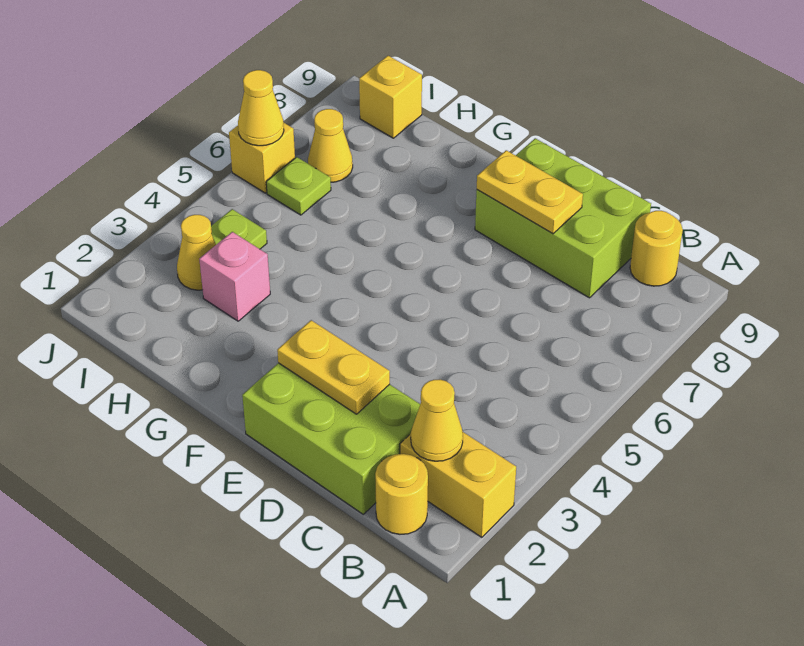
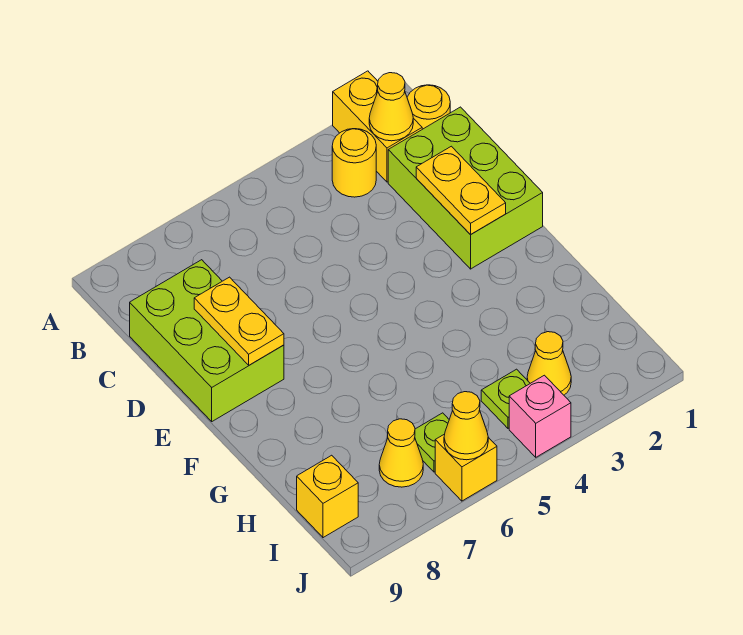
yellow round brick B9 level 1 -> yellow round brick B3 level 1
pink brick H3 level 1 -> pink brick J4 level 1

